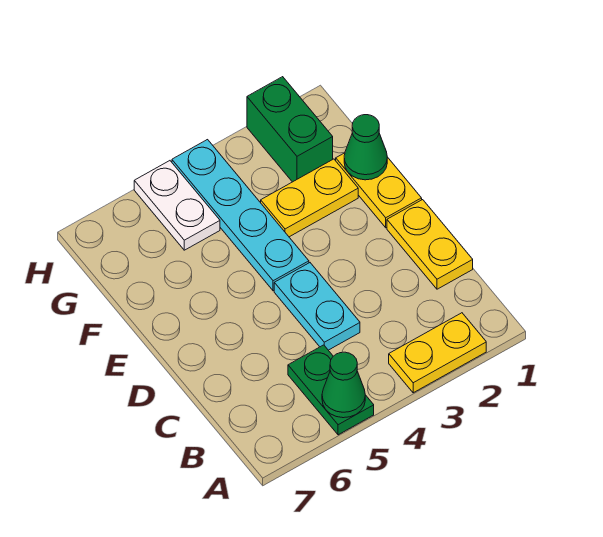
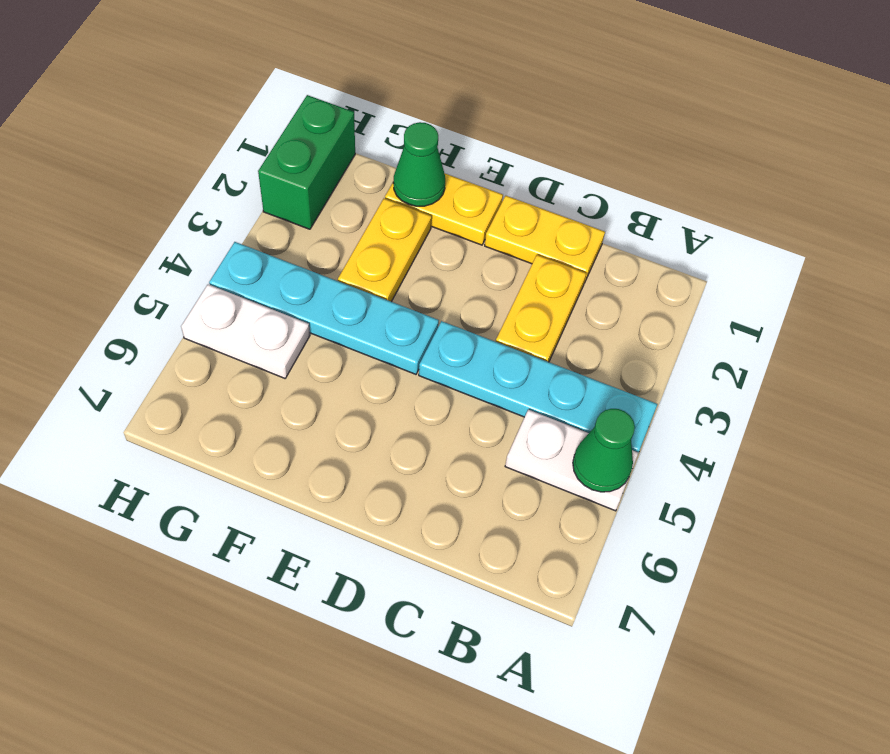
yellow plate A2:A3 level 1 -> yellow plate C2:C3 level 1
green plate A5:B5 level 1 -> white plate A5:B5 level 1
cyan plate C4:D4 level 1 -> cyan plate A4:D4 level 1
green brick G2:H2 level 1 -> green brick H1:H2 level 1

